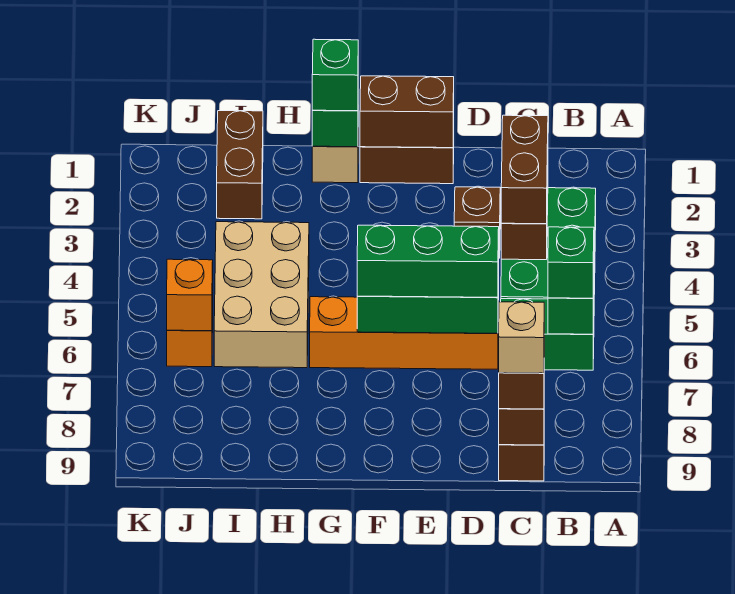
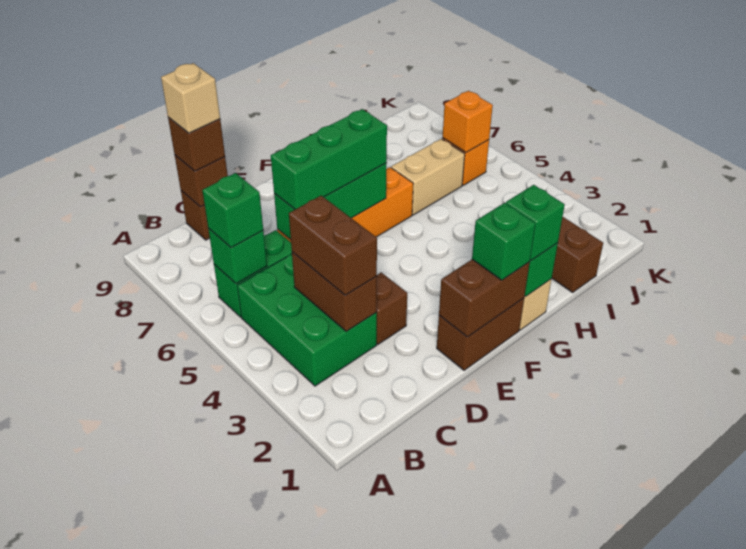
none -> green brick F1 level 3
tan brick H4:I6 level 1 -> tan brick H6:I6 level 1

